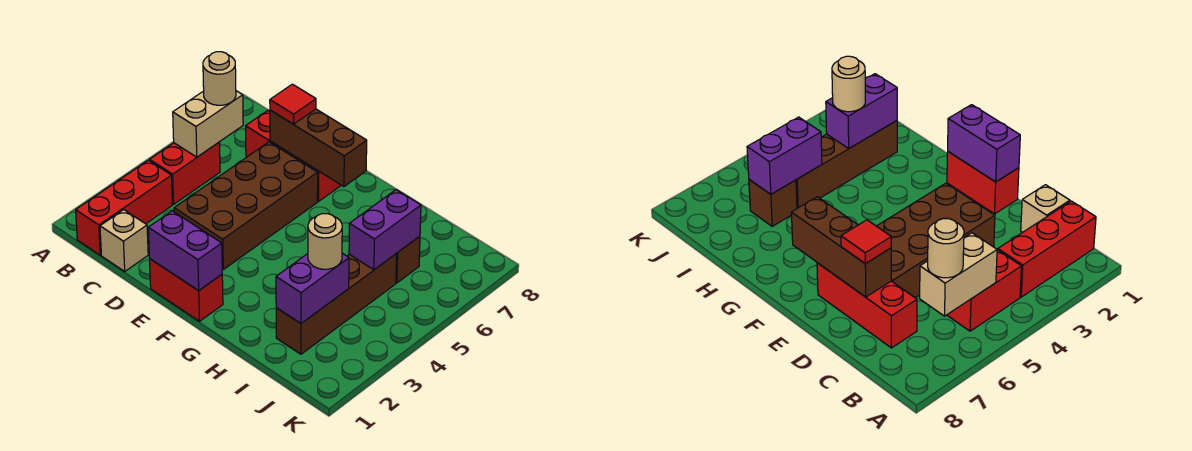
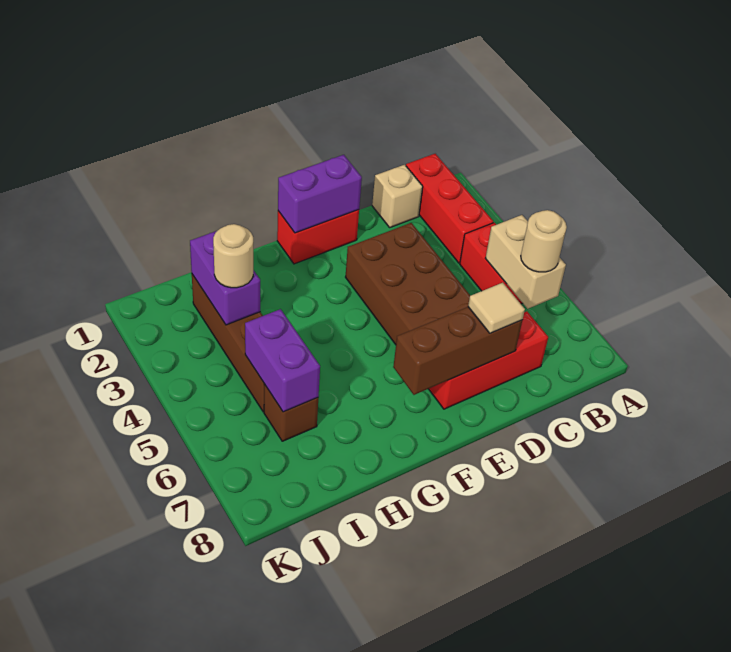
red tile D7 level 3 -> tan tile D7 level 3

